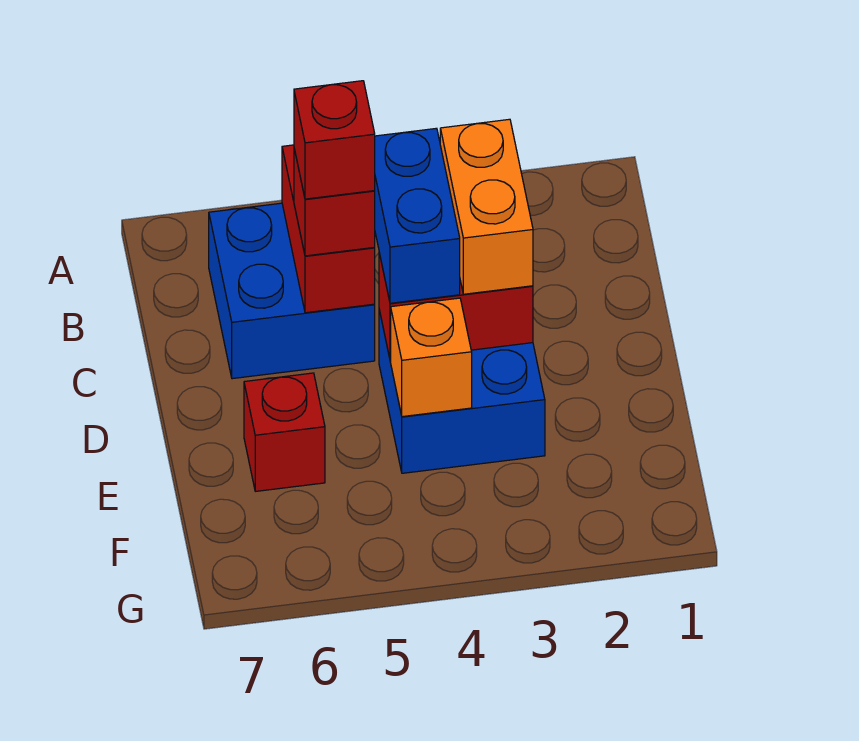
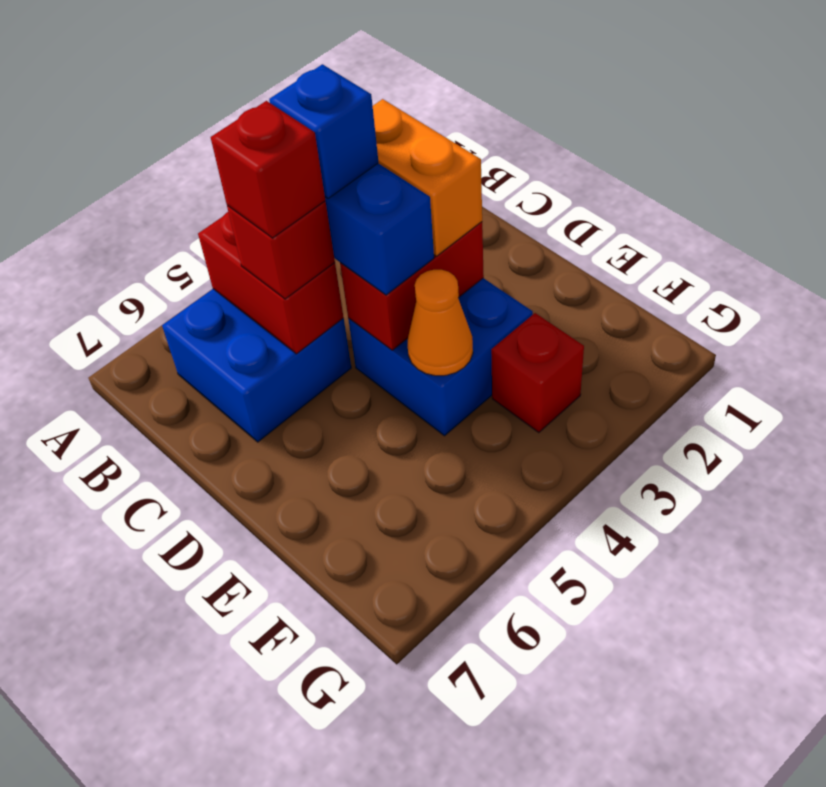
none -> blue brick C4 level 4
orange brick E4 level 2 -> orange cone E4 level 2
red brick E6 level 1 -> red brick F3 level 1

